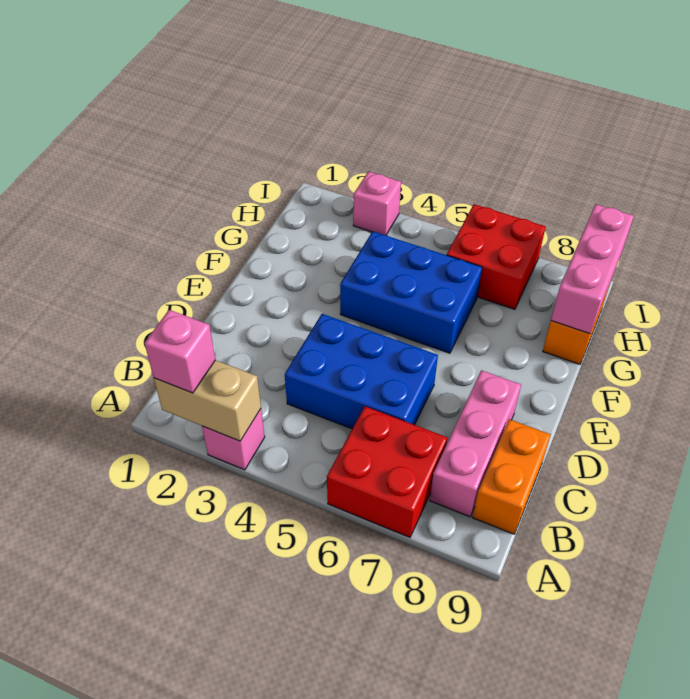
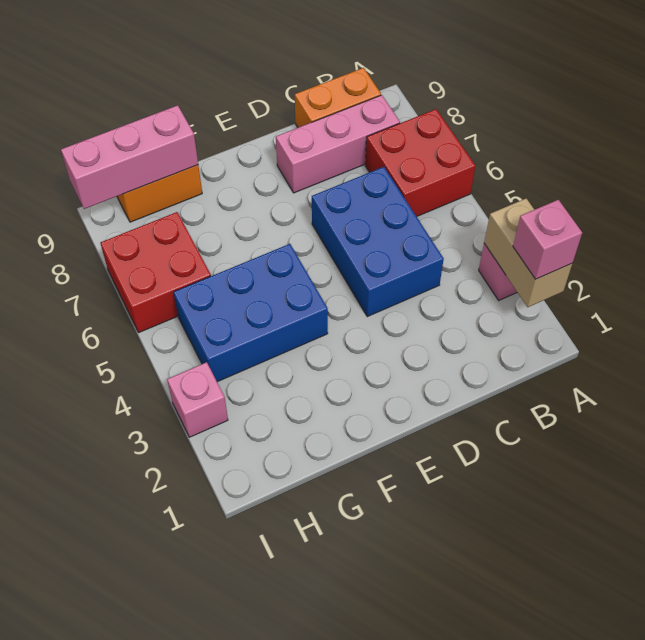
blue brick F4:G6 level 1 -> blue brick F4:H5 level 1

